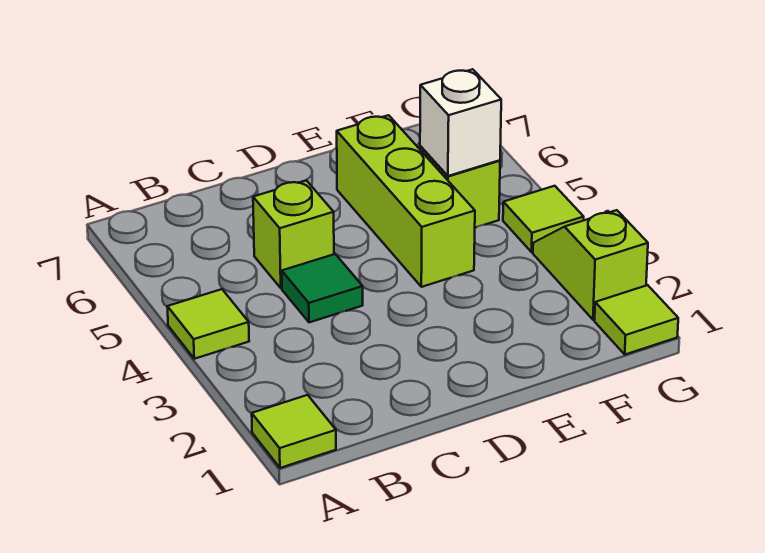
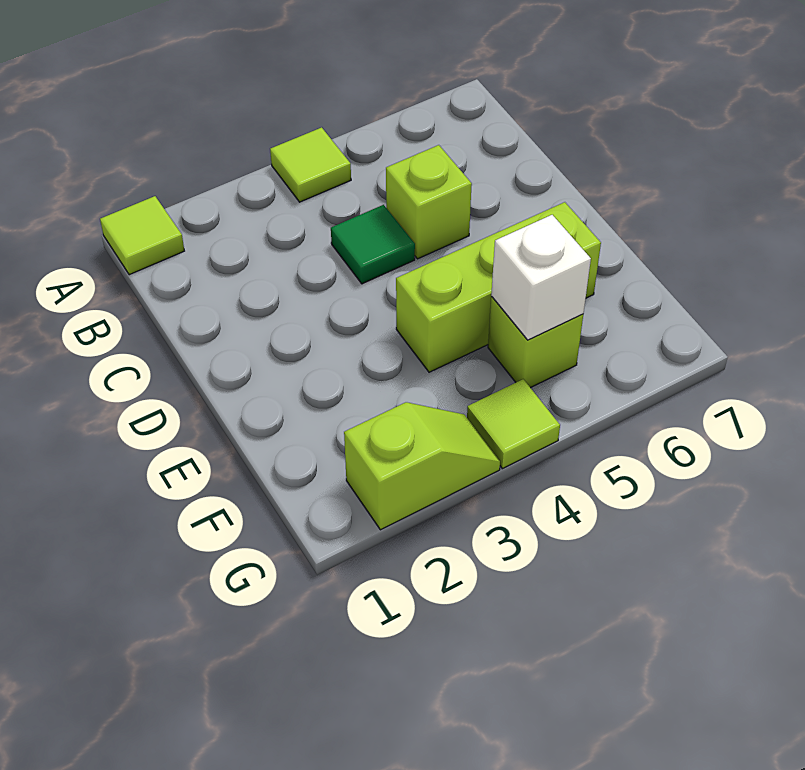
lime tile G1 level 1 -> none

